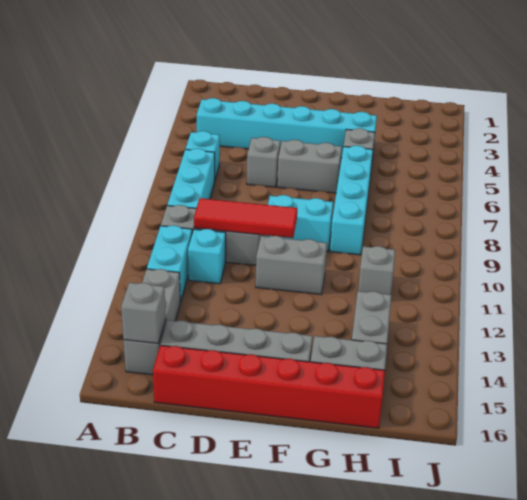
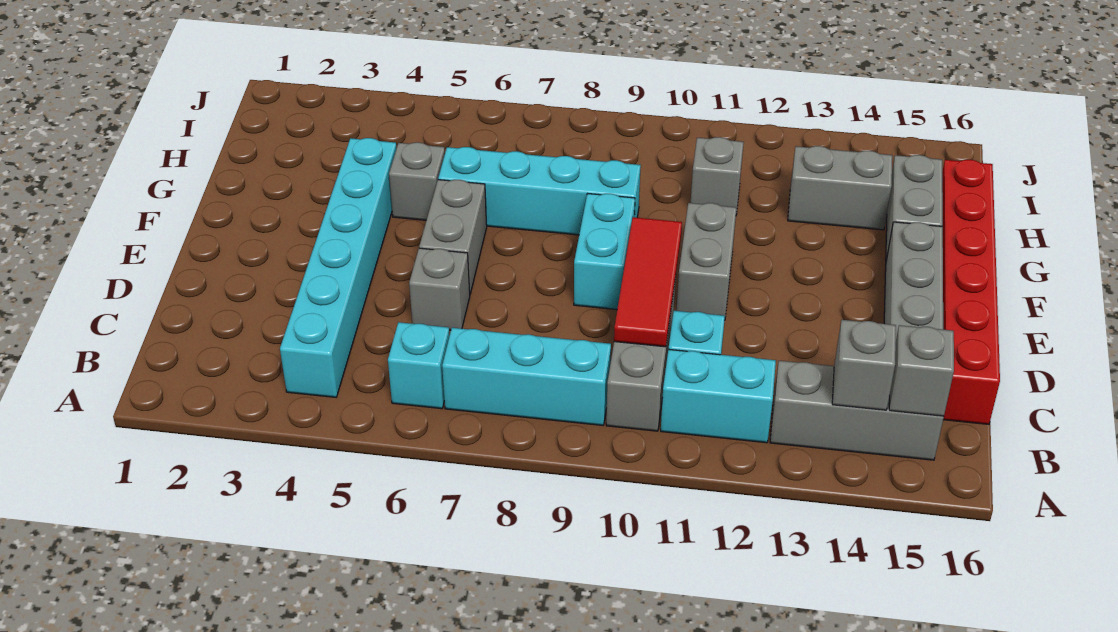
none -> grey brick B14 level 2

